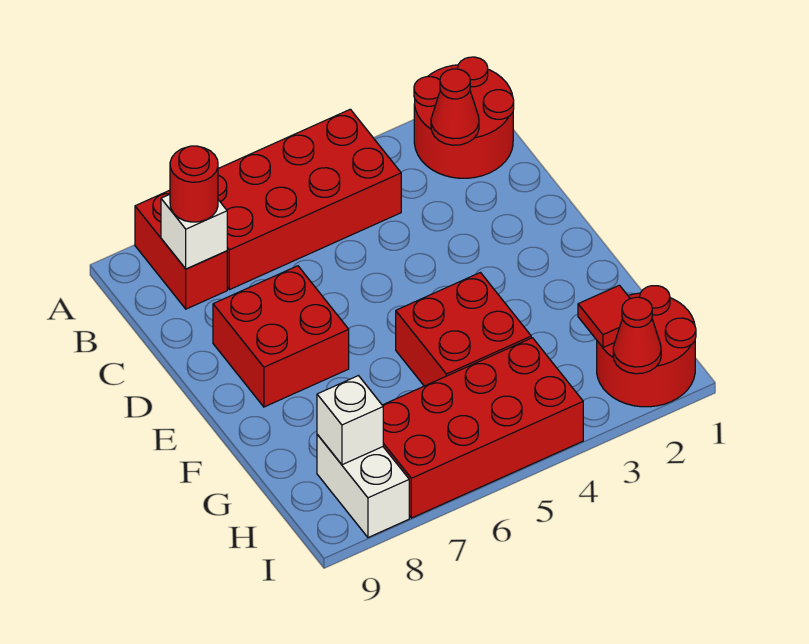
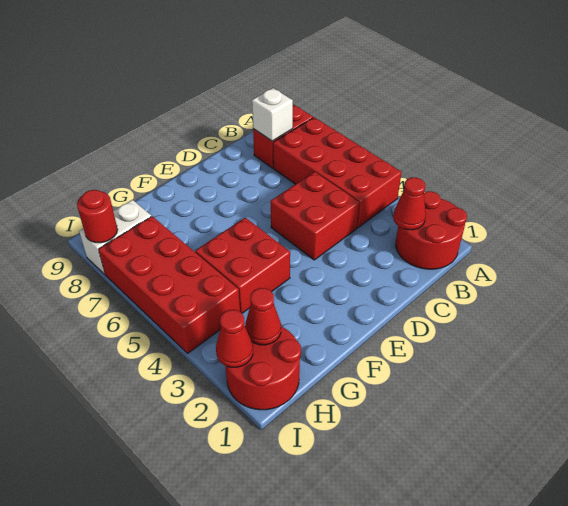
red round brick B8 level 3 -> red round brick I8 level 2
red brick D7:E8 level 1 -> red brick C4:D5 level 1
red tile H2 level 2 -> red cone H2 level 2
white brick H8 level 2 -> none

